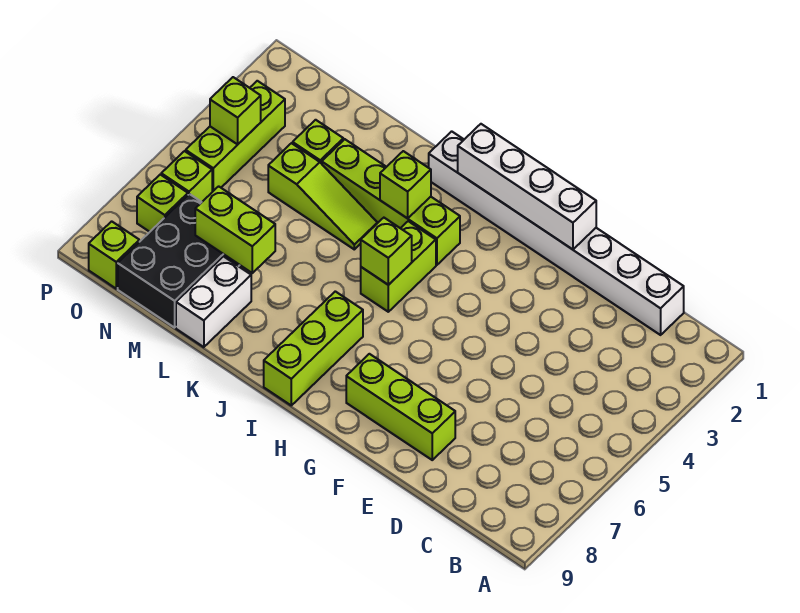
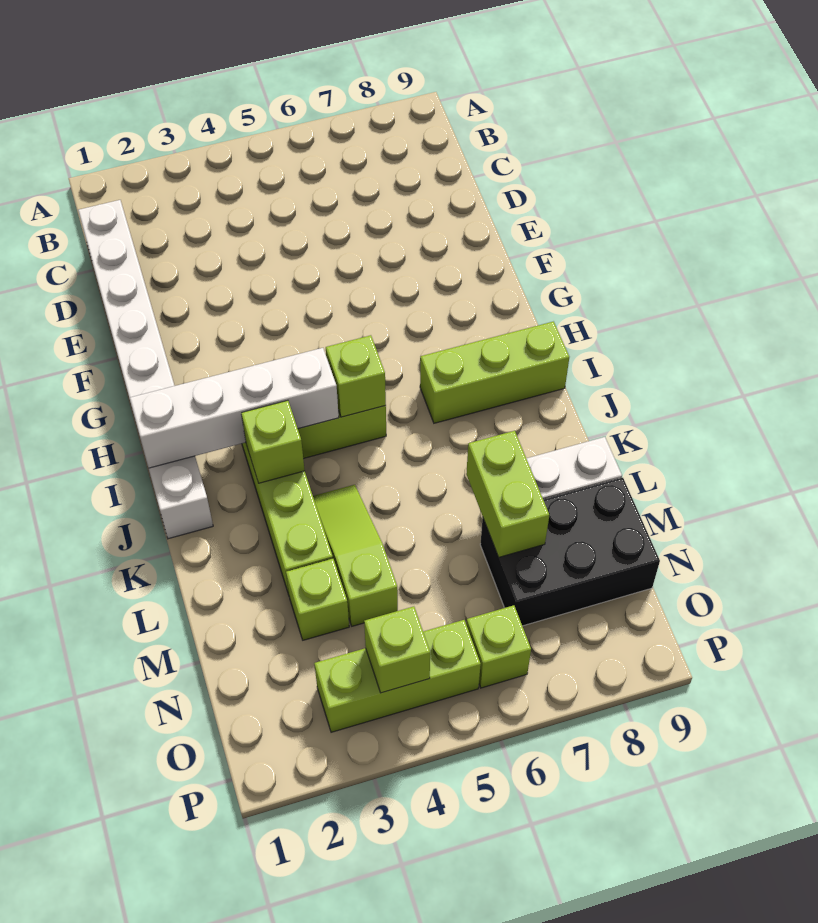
lime brick E8:G8 level 1 -> none
white brick F1:I1 level 2 -> white brick I1:I4 level 2
lime brick O7 level 1 -> none
lime brick O9 level 1 -> none

